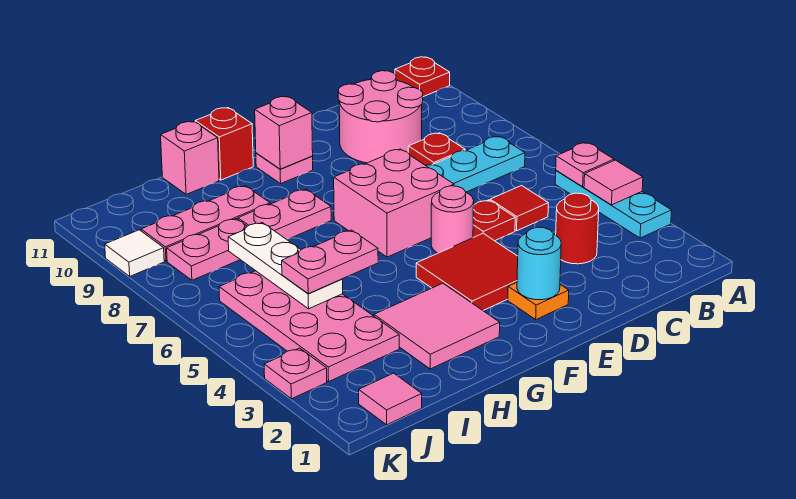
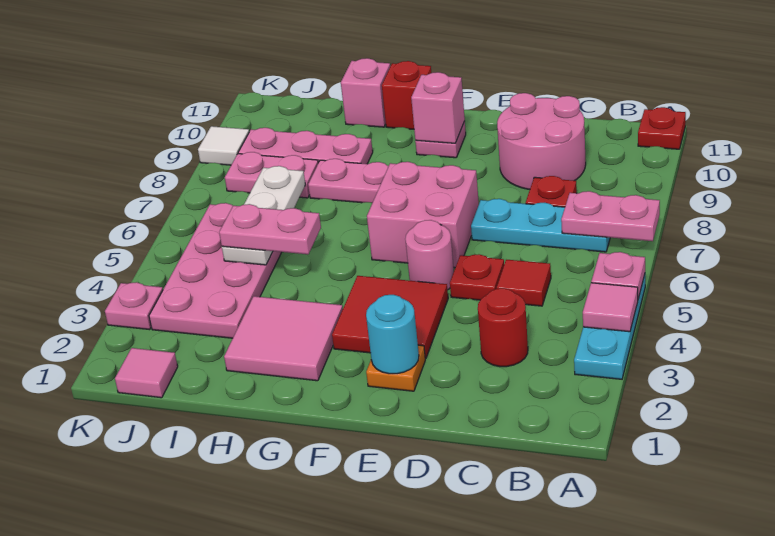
none -> pink plate A7:B7 level 2

